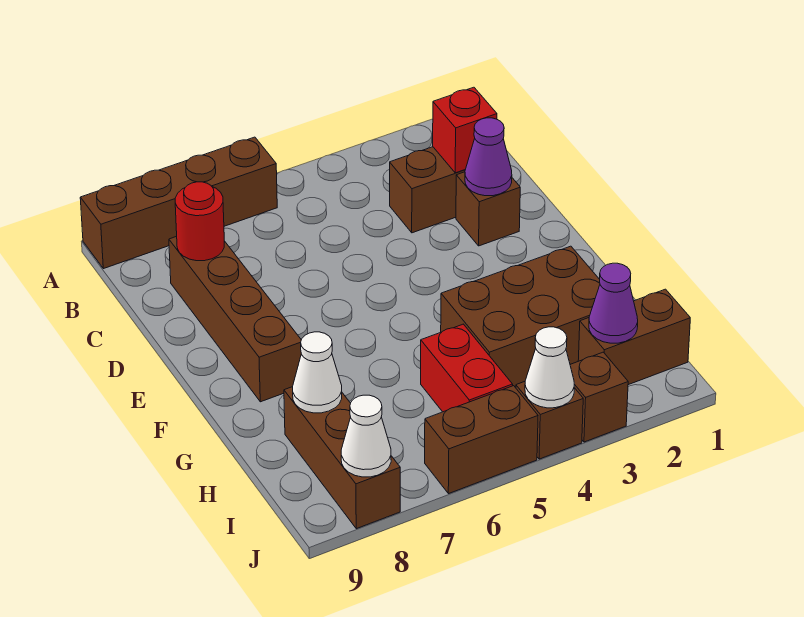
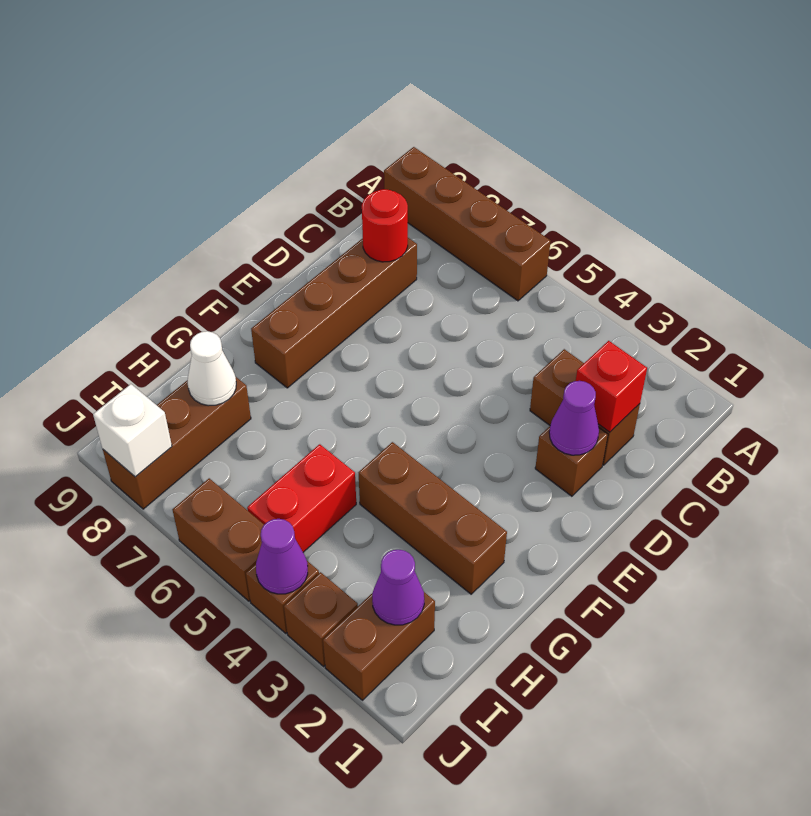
brown brick G2:H4 level 1 -> brown brick G2:G4 level 1
brown brick I1:I2 level 1 -> brown brick I2:J2 level 1
white cone J4 level 2 -> purple cone J4 level 2
white cone J8 level 2 -> white brick J8 level 2

